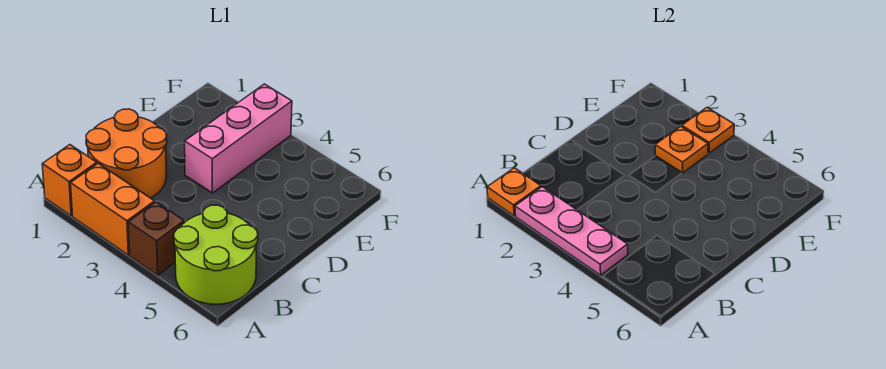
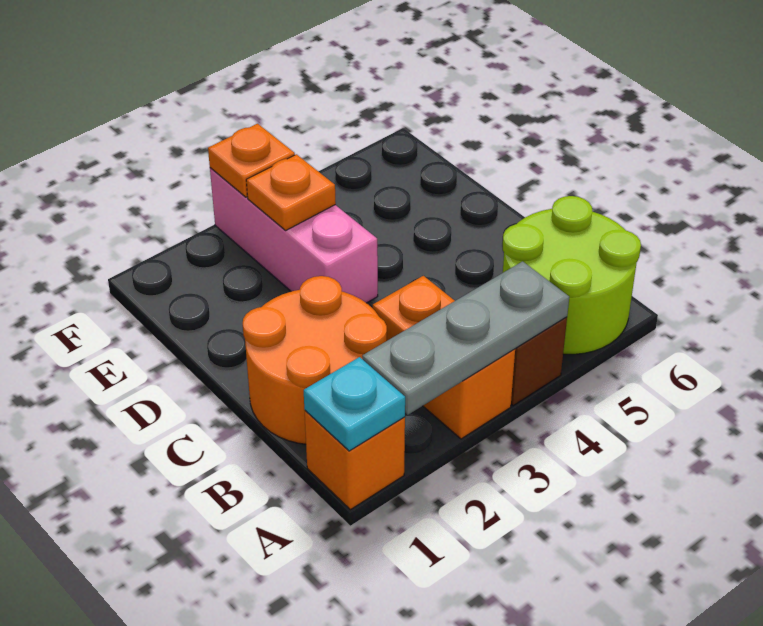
orange plate A1 level 2 -> cyan plate A1 level 2
orange brick A2:A3 level 1 -> orange brick A3:B3 level 1
pink plate A2:A4 level 2 -> grey plate A2:A4 level 2

